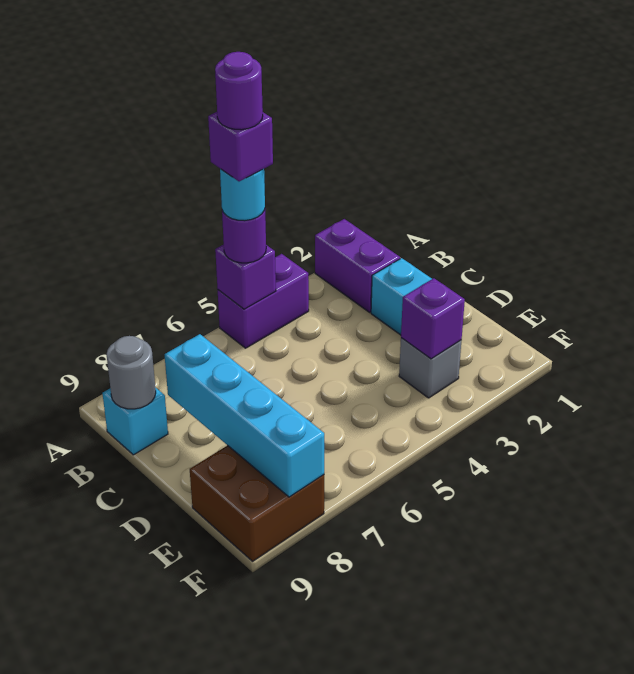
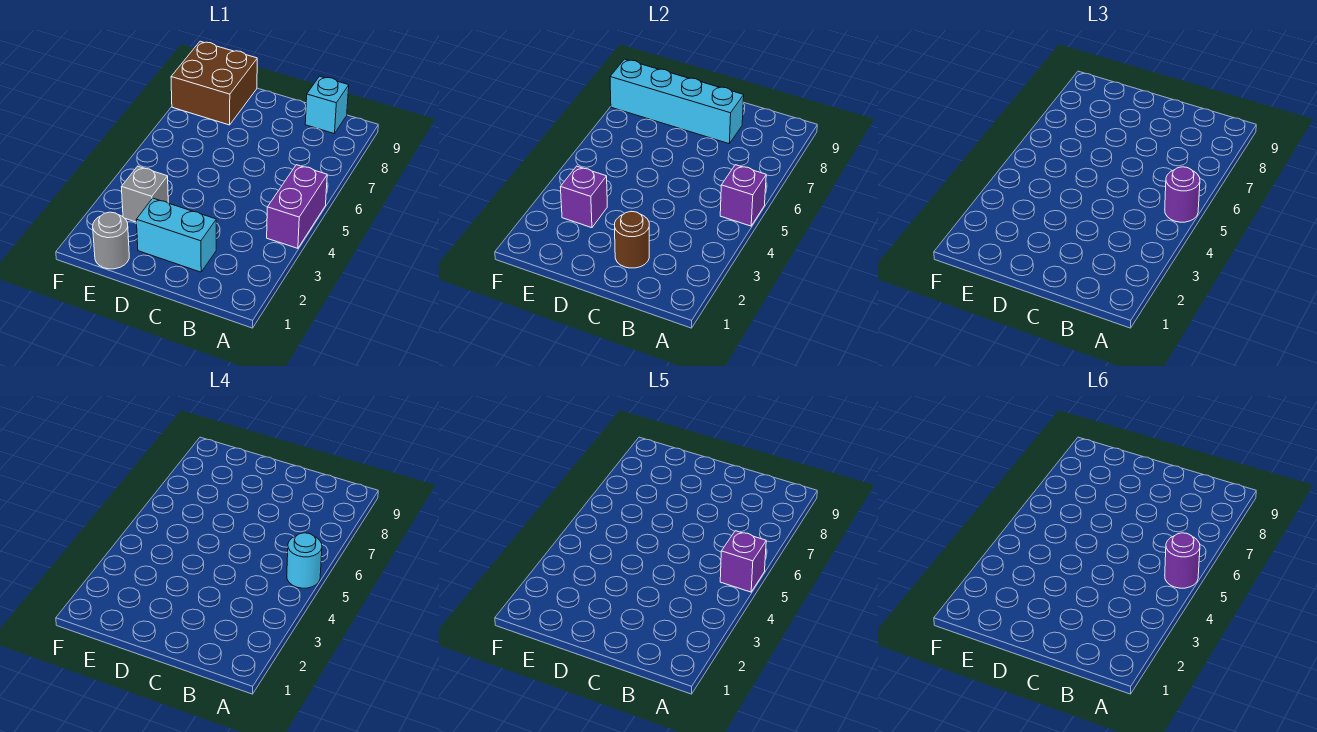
purple brick A2:B2 level 1 -> none
grey round brick B9 level 2 -> grey round brick E1 level 1
none -> brown round brick C2 level 2

